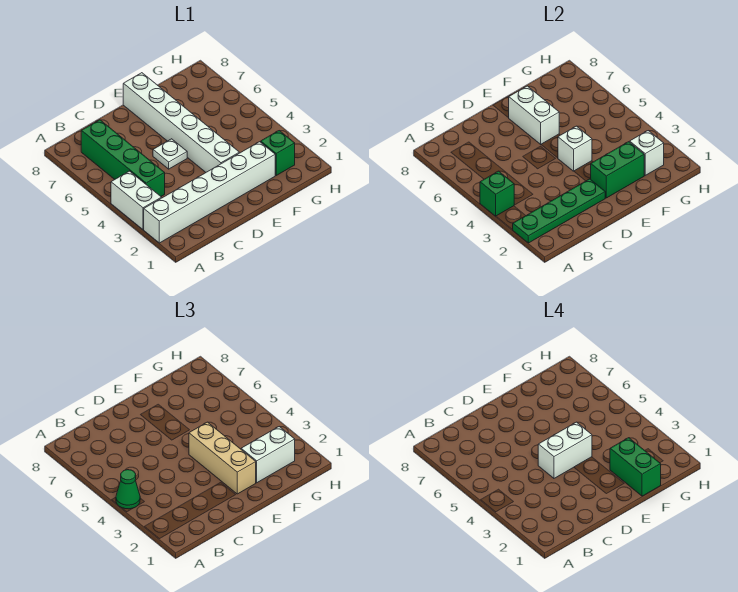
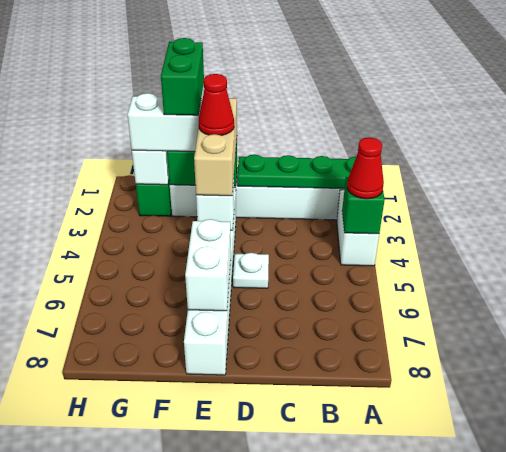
green cone A4 level 3 -> red cone A4 level 3
green brick B4:B7 level 1 -> none
white brick D4:E4 level 4 -> none
none -> red cone E3 level 4

